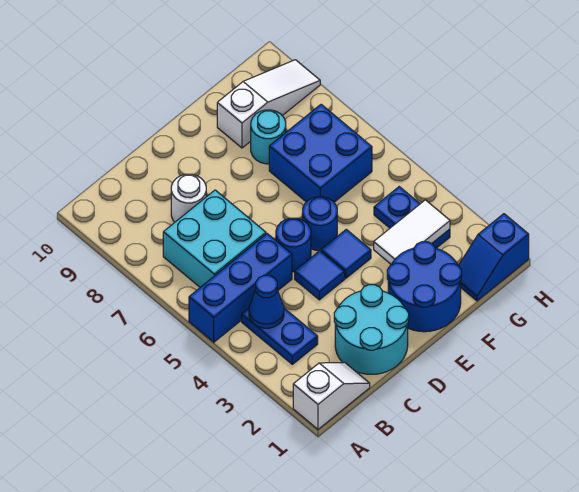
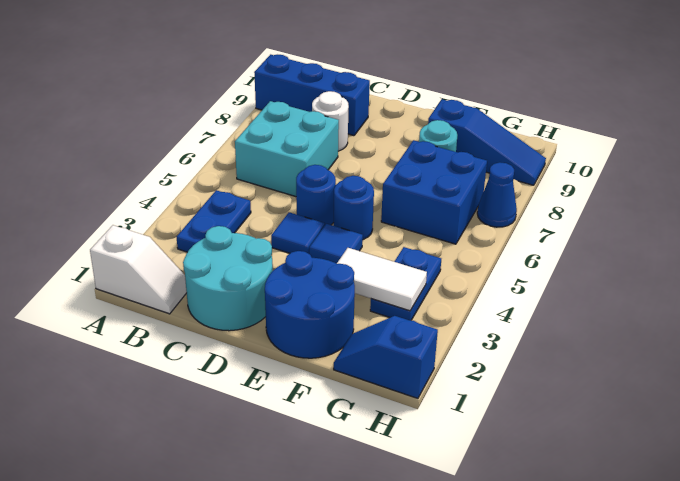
blue brick A5:C5 level 1 -> blue brick A9:C9 level 1
blue cone B4 level 2 -> blue cone H7 level 1
white slope F9:H9 level 1 top F -> blue slope F9:H9 level 1 top F

